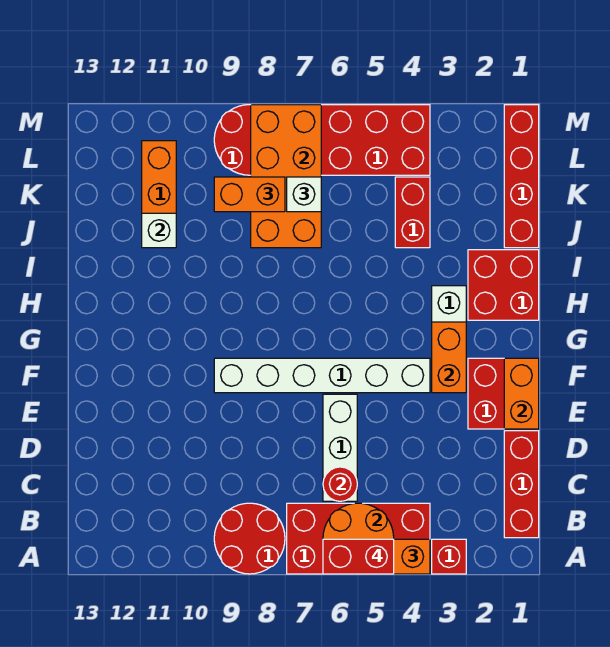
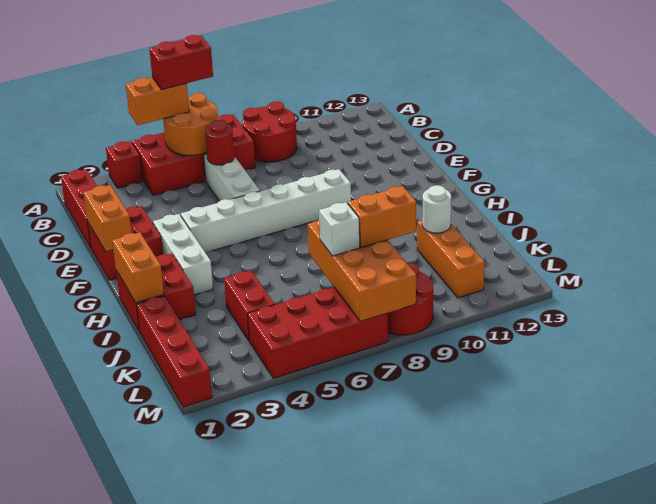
orange brick F3:G3 level 2 -> orange brick H1:I1 level 2
white brick J11 level 2 -> white round brick J11 level 2

